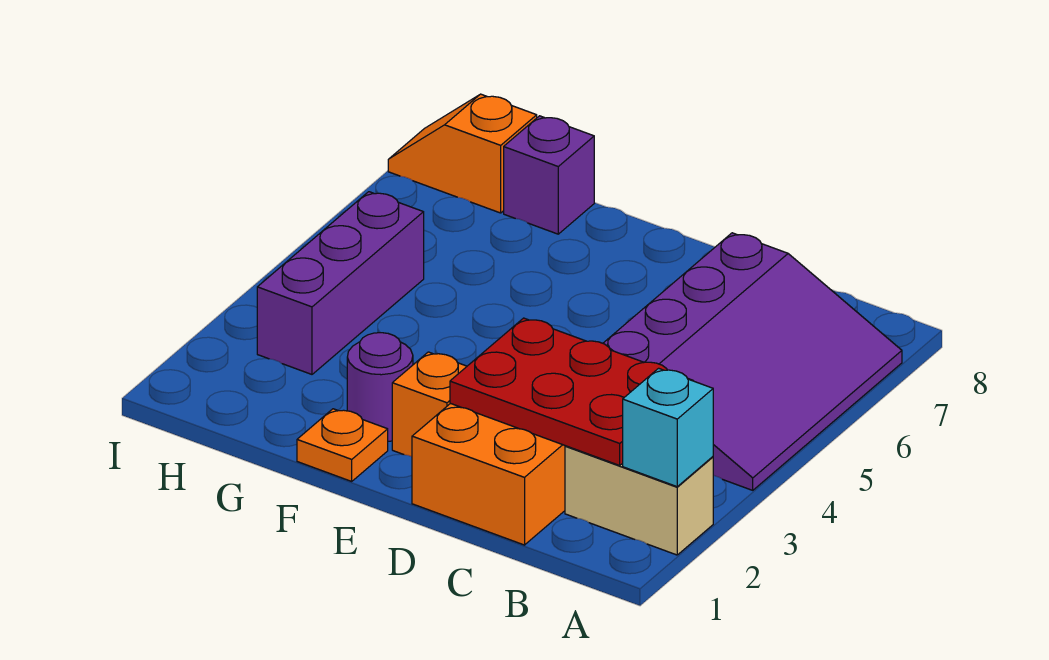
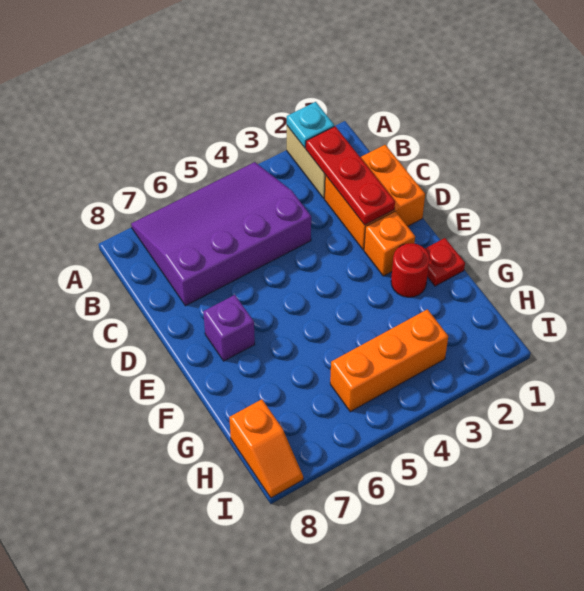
cyan brick A2 level 2 -> cyan plate A2 level 2
red plate B2:D3 level 2 -> red plate B2:D2 level 2
orange plate F1 level 1 -> red plate F1 level 1
purple round brick F2 level 1 -> red round brick F2 level 1
purple brick G8 level 1 -> purple brick E7 level 1
purple brick H3:H5 level 1 -> orange brick H3:H5 level 1

